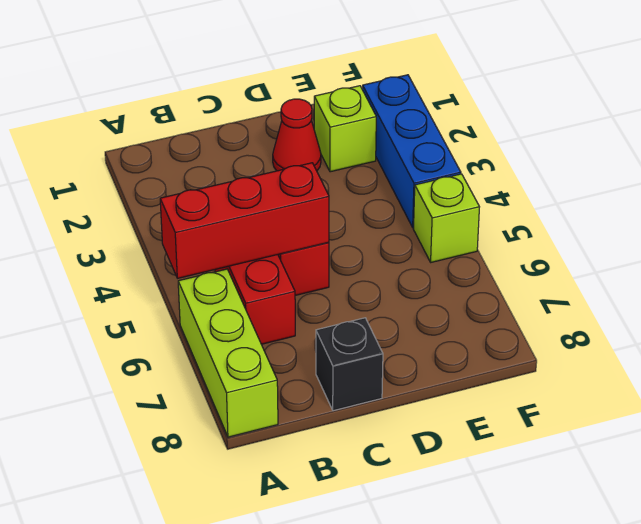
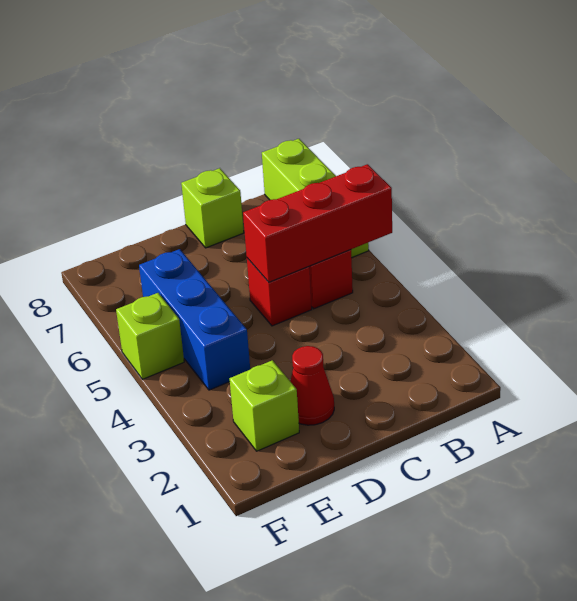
black brick C8 level 1 -> lime brick C8 level 1
blue brick F2:F4 level 1 -> blue brick E4:E6 level 1

